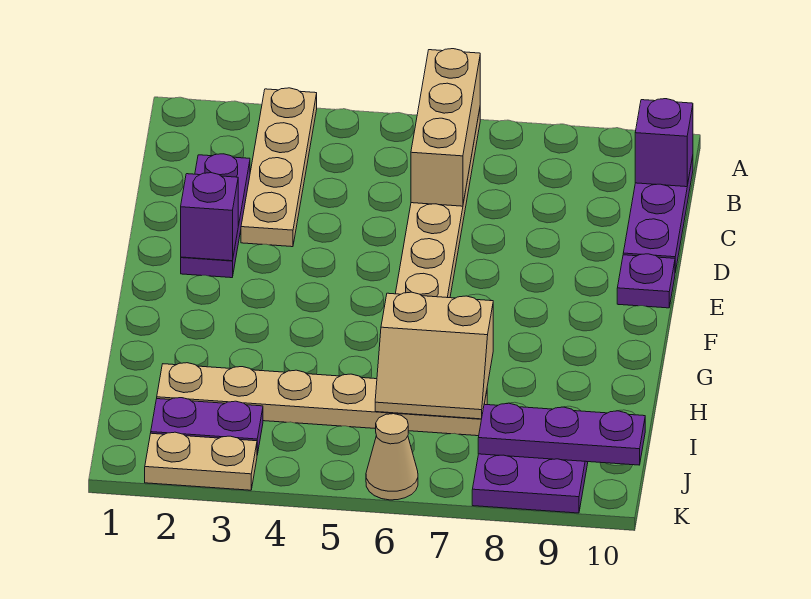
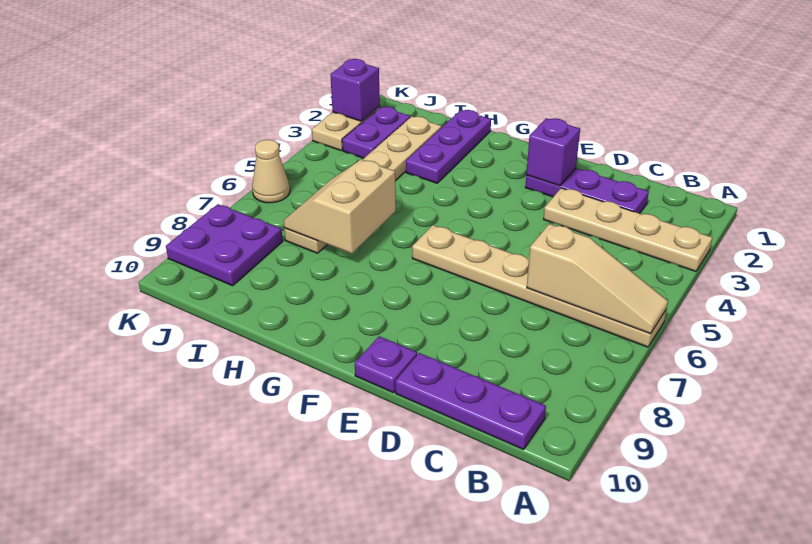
tan brick A6:C6 level 2 -> tan slope A6:C6 level 2 top C
purple brick B10 level 2 -> purple brick K2 level 2
purple plate J8:J10 level 2 -> purple plate H1:H3 level 1

